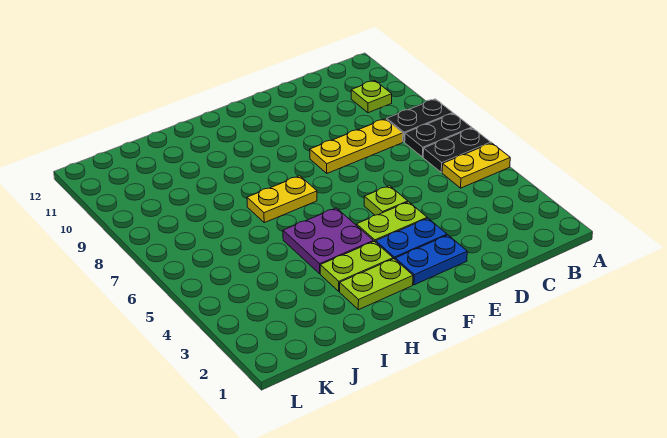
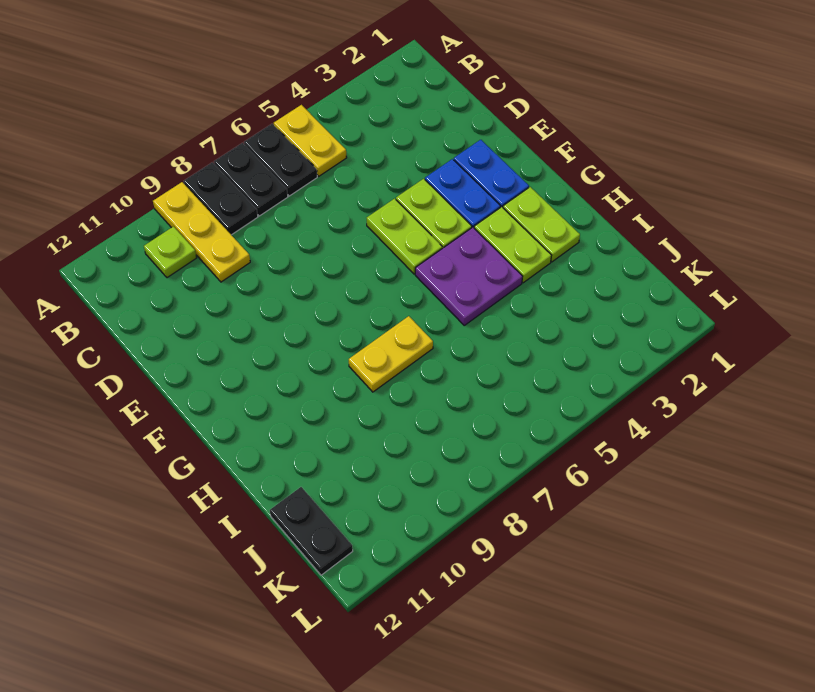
yellow plate C8:E8 level 1 -> yellow plate A9:C9 level 1
lime plate E5 level 1 -> lime plate E5:F5 level 1
yellow plate G7:H7 level 1 -> yellow plate H7:H8 level 1
none -> black plate J12:K12 level 1

